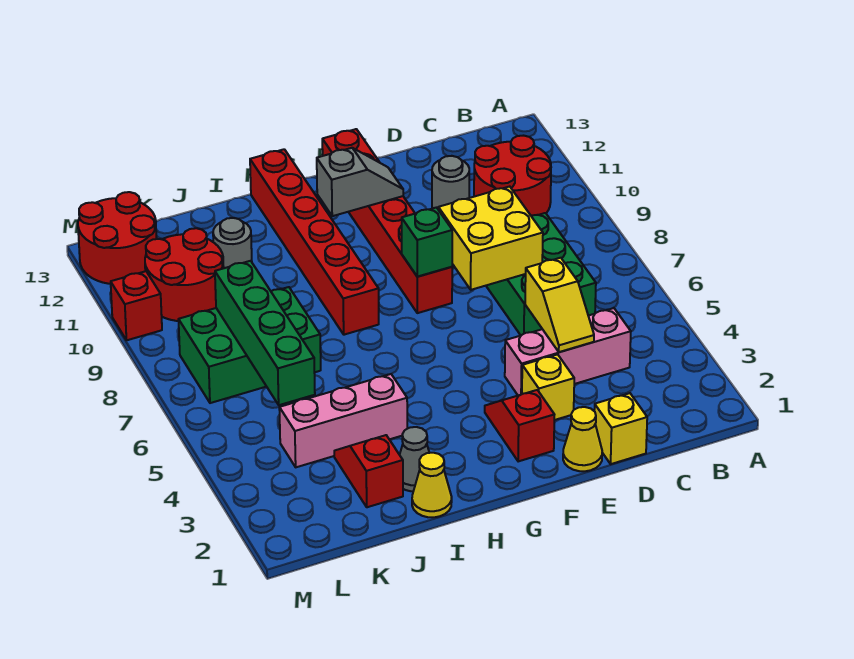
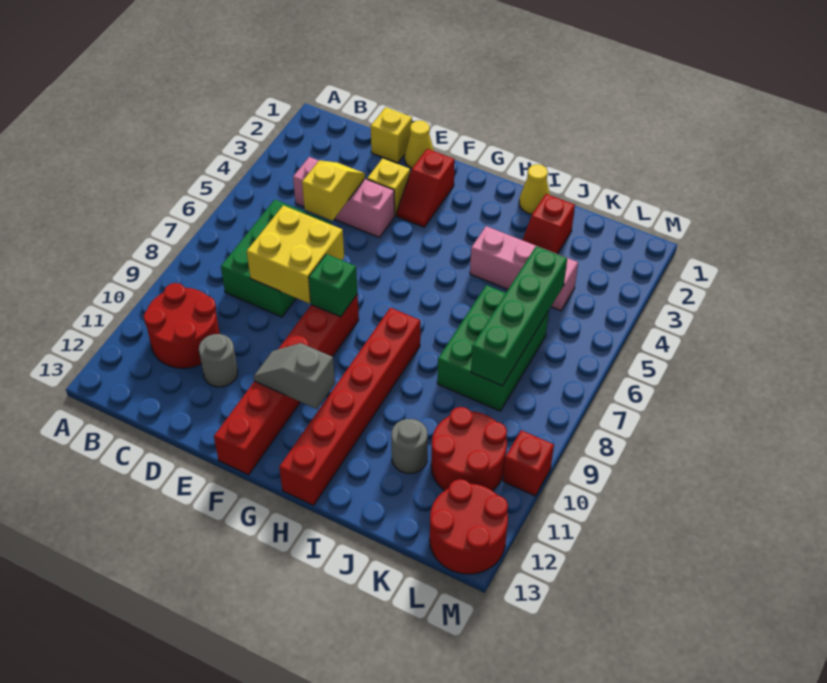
grey cone I2 level 1 -> none
green brick J7:L8 level 1 -> green brick J6:K8 level 1

